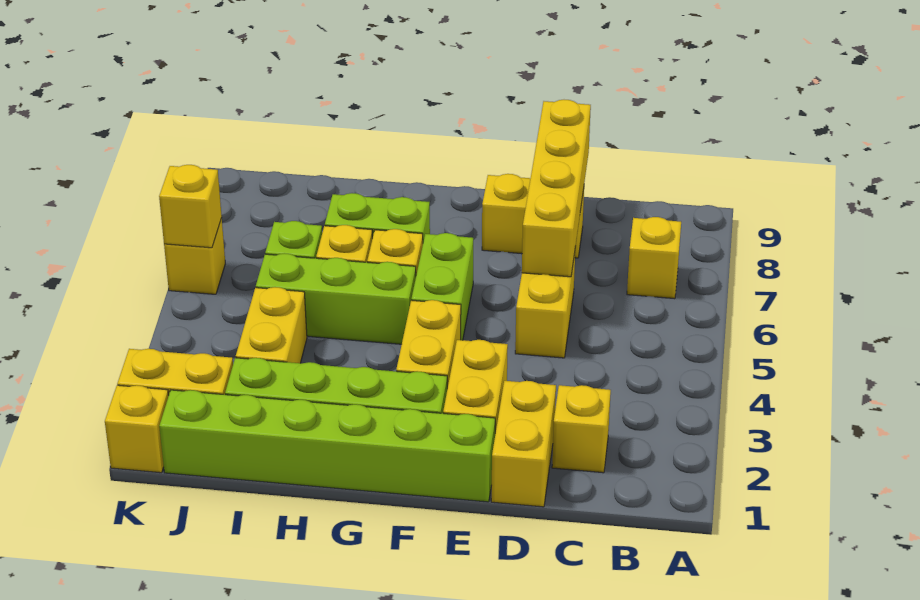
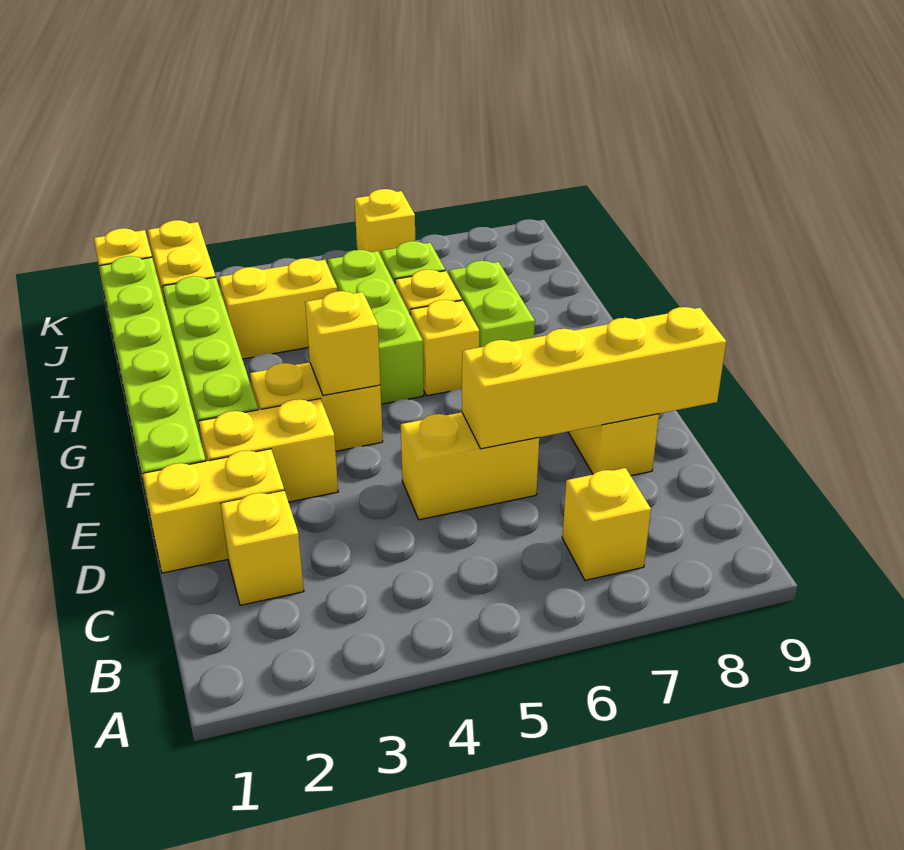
lime brick F5:F6 level 1 -> none
yellow brick K6 level 2 -> yellow brick F4 level 2

